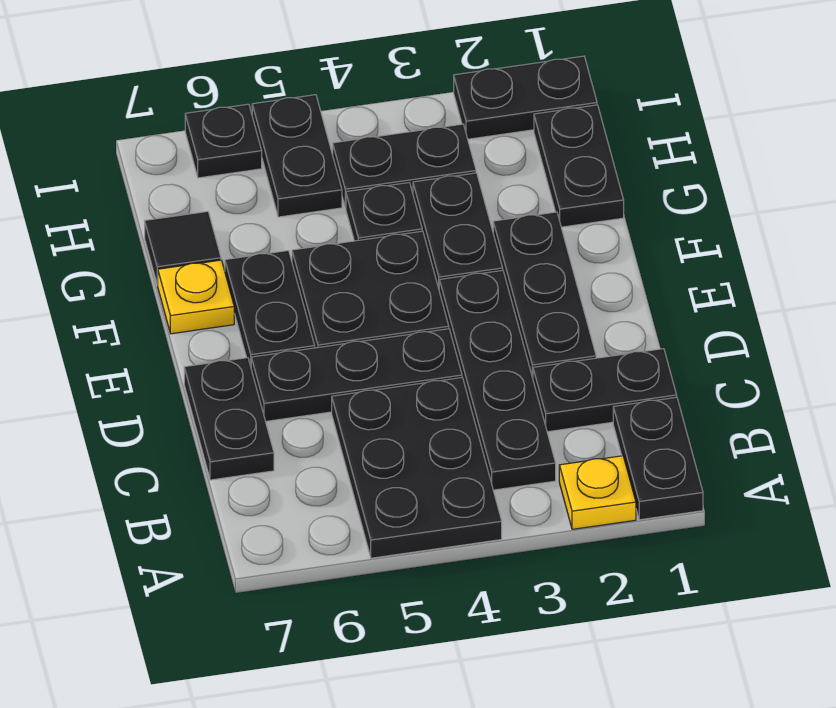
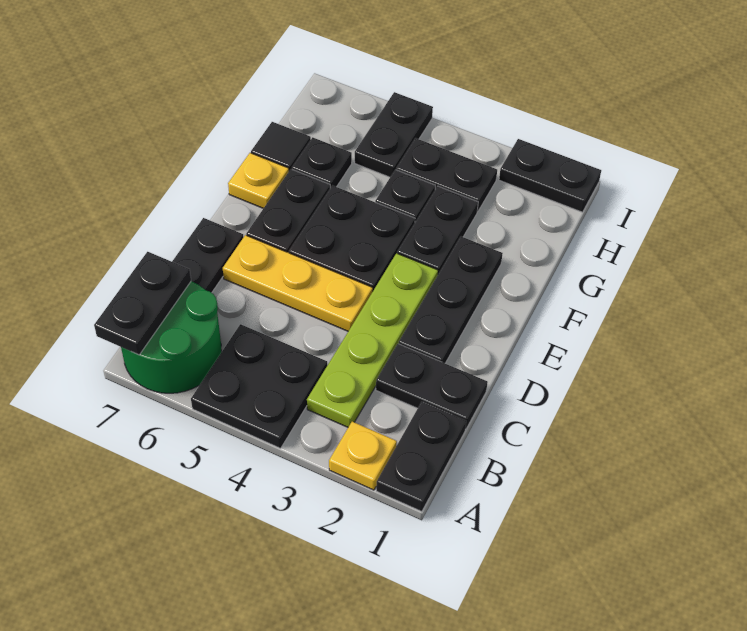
black plate A4:C5 level 1 -> black plate A4:B5 level 1
none -> green round brick A6:B7 level 1
black plate B3:E3 level 1 -> lime plate B3:E3 level 1
black plate D4:D6 level 1 -> yellow plate D4:D6 level 1
black plate G1:H1 level 1 -> black plate A7:B7 level 2
black plate I6 level 1 -> black plate G6 level 1

